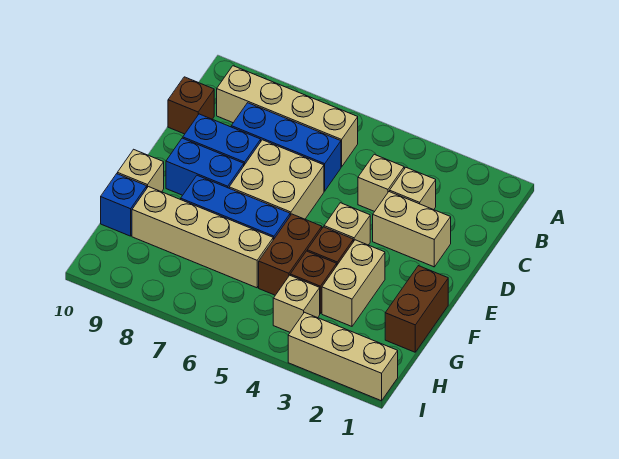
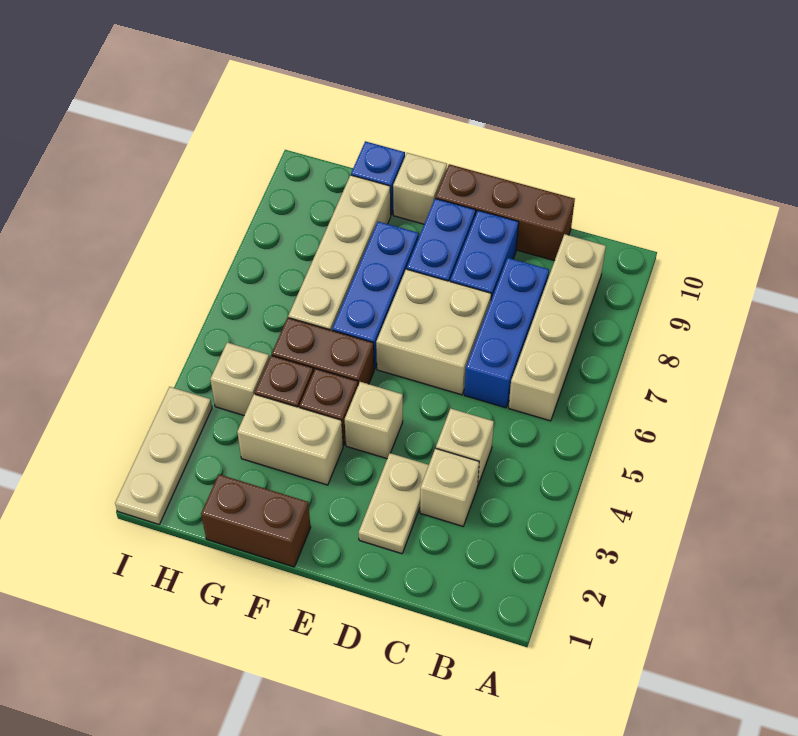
brown brick C10 level 1 -> brown brick C10:E10 level 1
tan brick D2:D3 level 1 -> tan plate D2:D3 level 1
tan brick I1:I3 level 1 -> tan plate I1:I3 level 1

